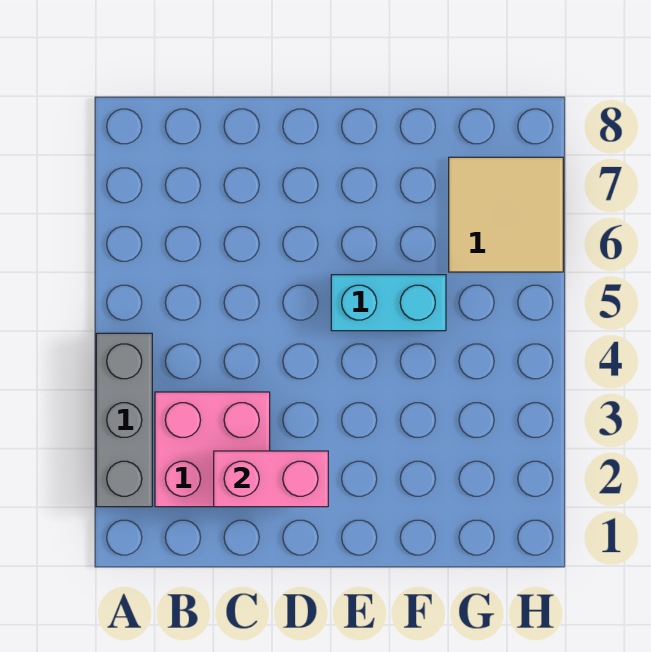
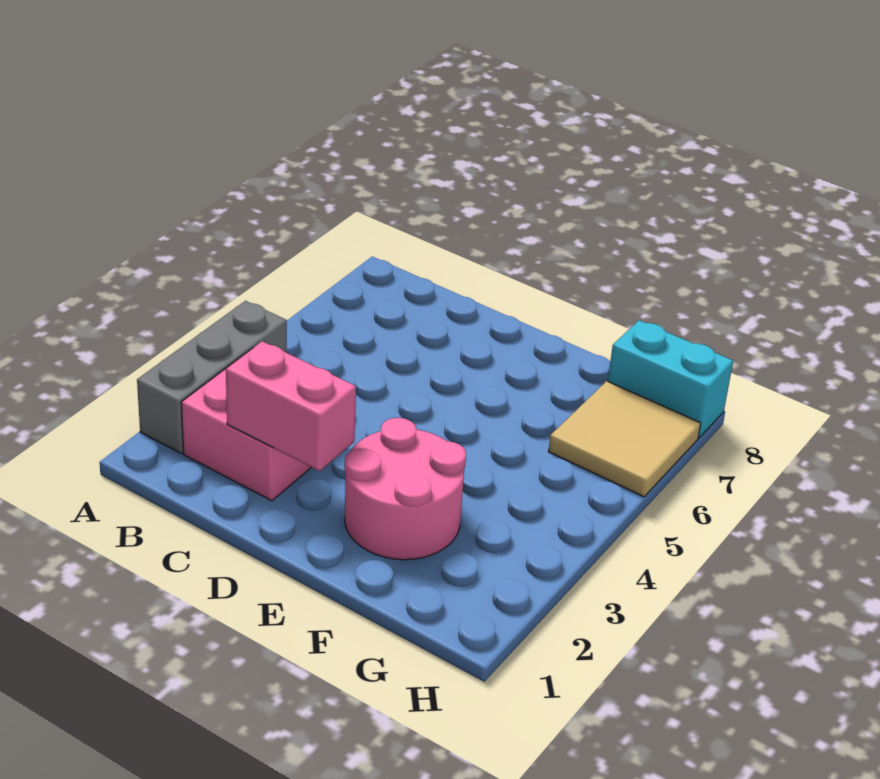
none -> pink round brick E2:F3 level 1
cyan brick E5:F5 level 1 -> cyan brick G8:H8 level 1

